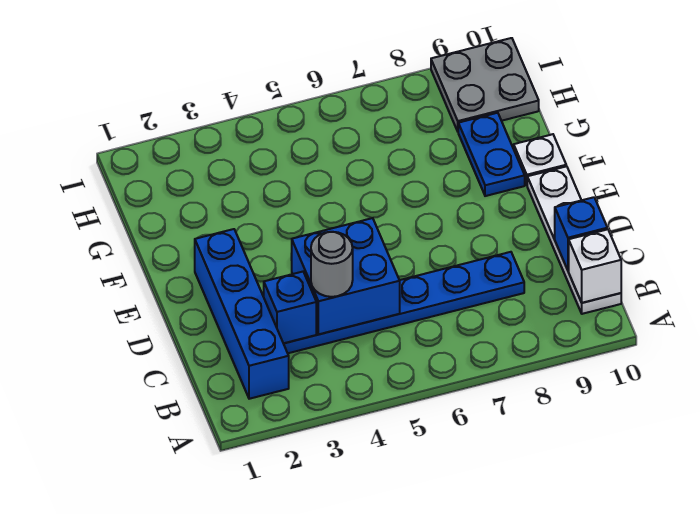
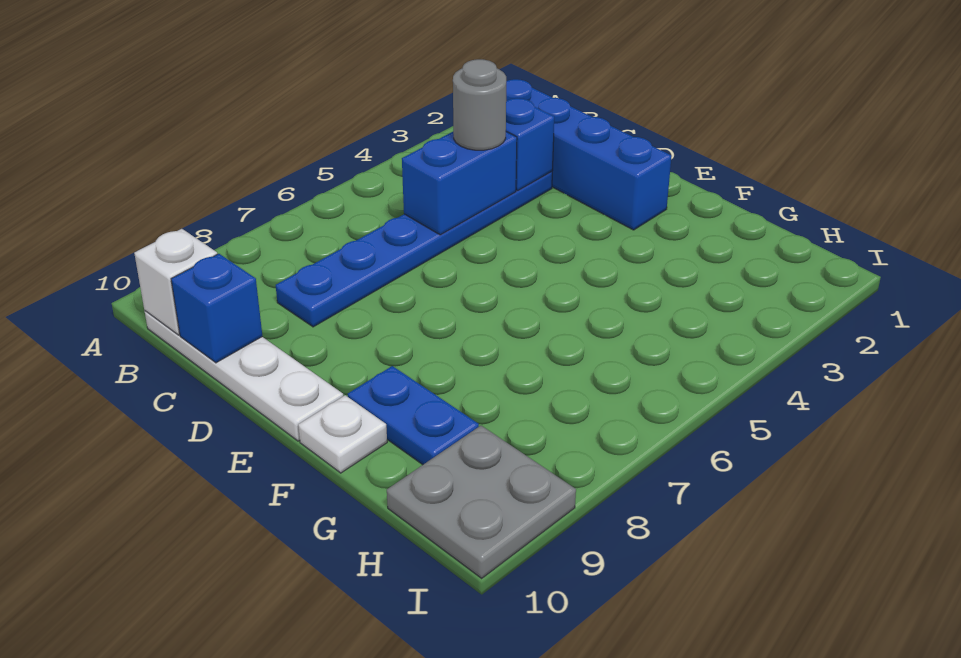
blue brick C4:D5 level 2 -> blue brick C4:C5 level 2

